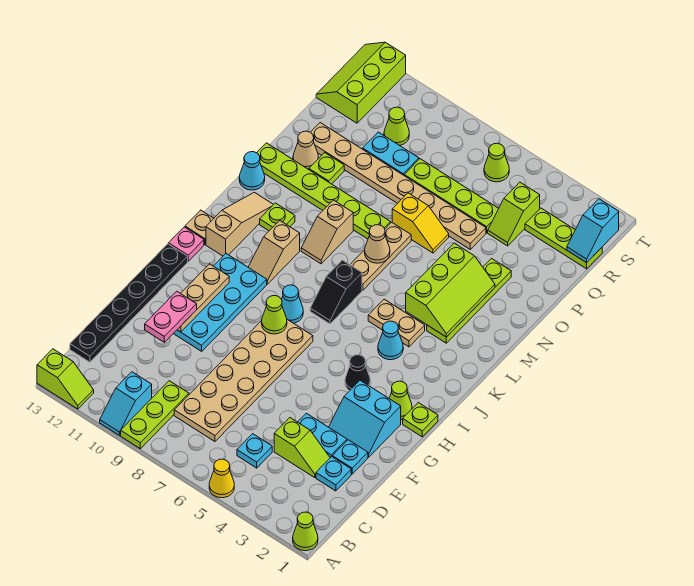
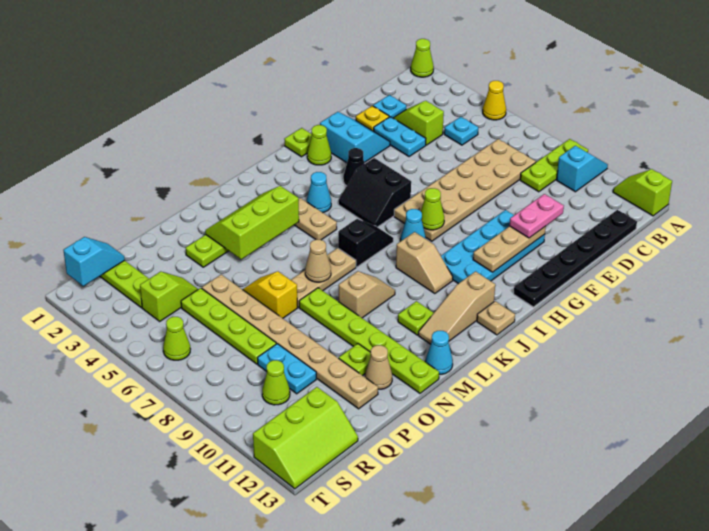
cyan plate E2 level 1 -> yellow plate E2 level 1
none -> black slope H5:I6 level 1 top H
pink plate I13 level 1 -> none
tan slope J10:K10 level 1 top K -> tan slope J9:J10 level 1 top 9

